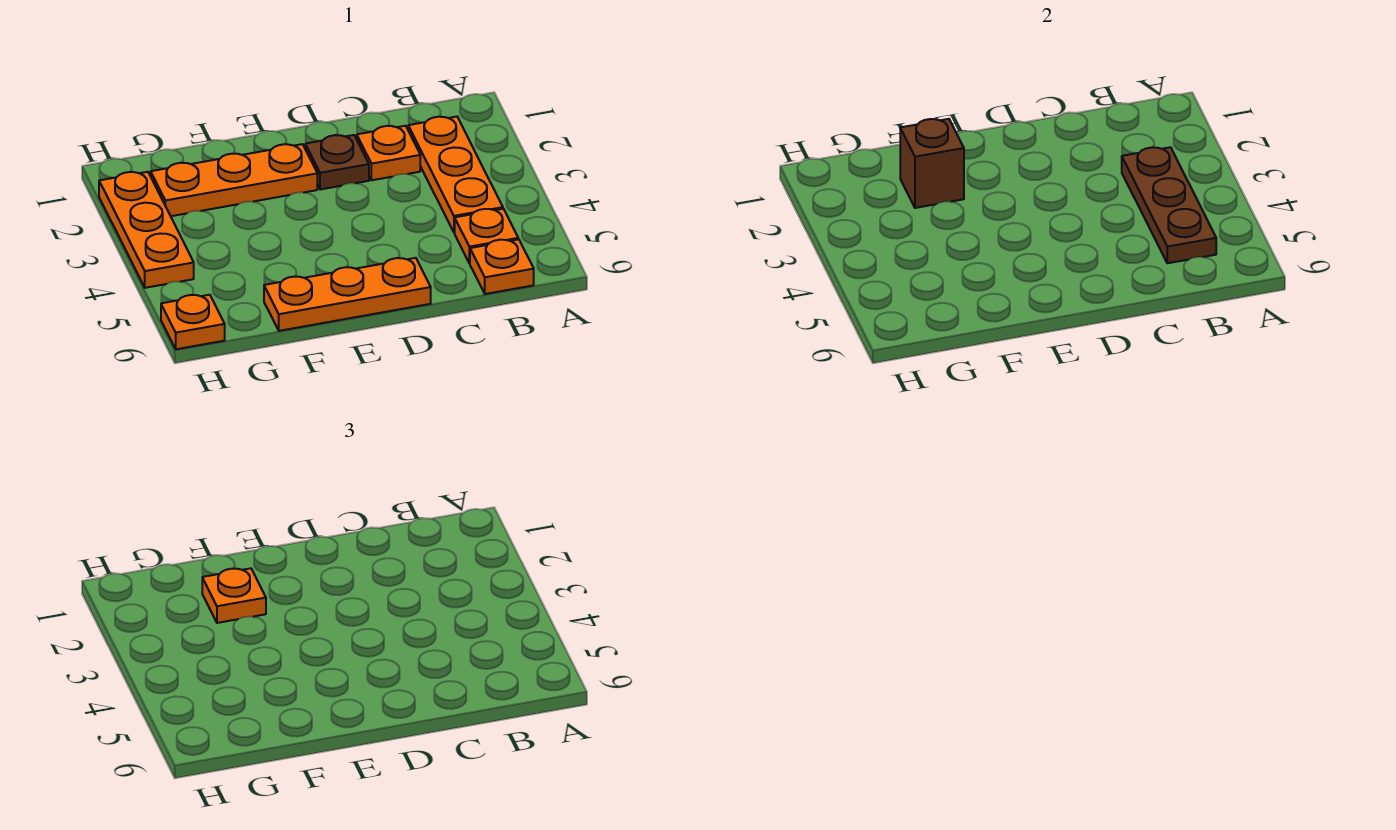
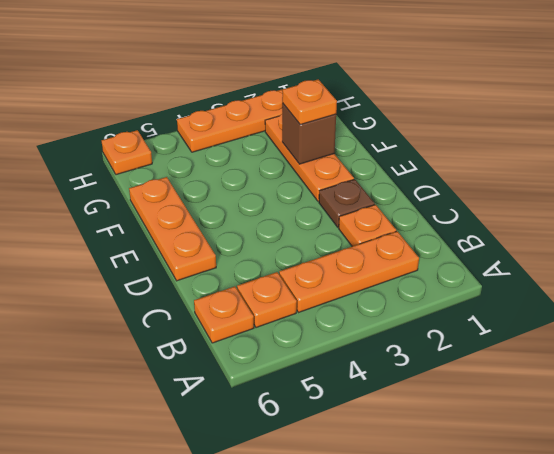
brown plate B3:B5 level 2 -> none

